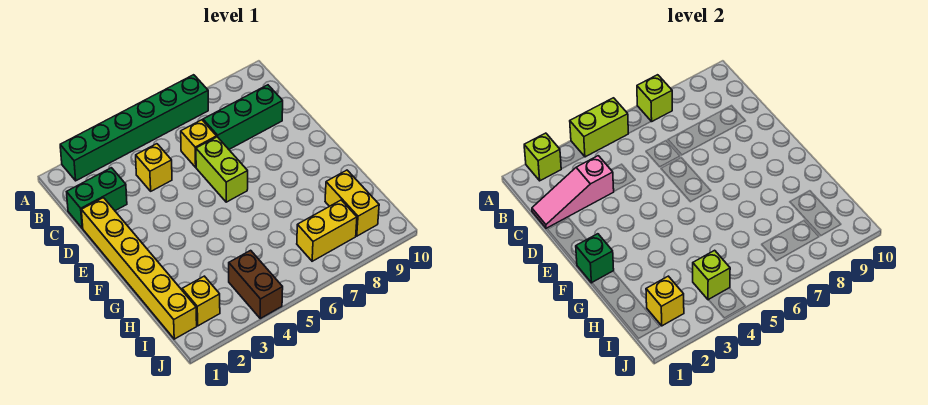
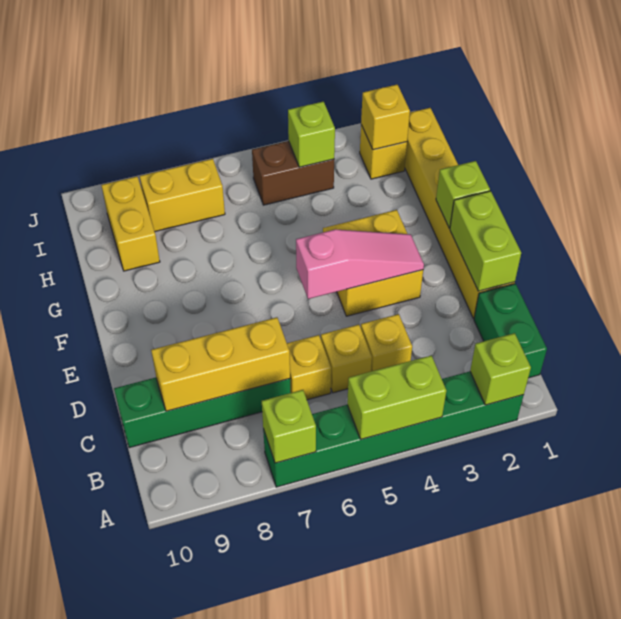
green brick C1:C2 level 1 -> green brick B1:C1 level 1
pink slope C1:C3 level 2 top 3 -> pink slope E3:E5 level 2 top 5
none -> yellow brick C5 level 1
green brick C7:C9 level 1 -> green brick C7:C10 level 1
none -> yellow brick C7:C9 level 2
lime brick D6:E6 level 1 -> lime brick D1:E1 level 2
none -> yellow brick E3:F4 level 1
green brick F1 level 2 -> lime brick F1 level 2
brown brick I4:J4 level 1 -> brown brick I4:I5 level 1

